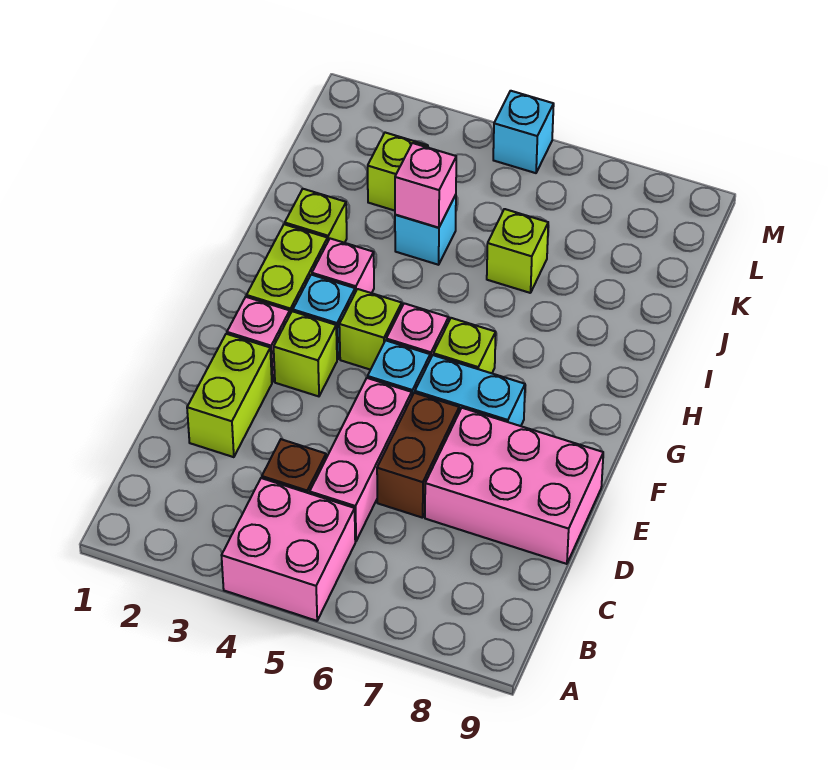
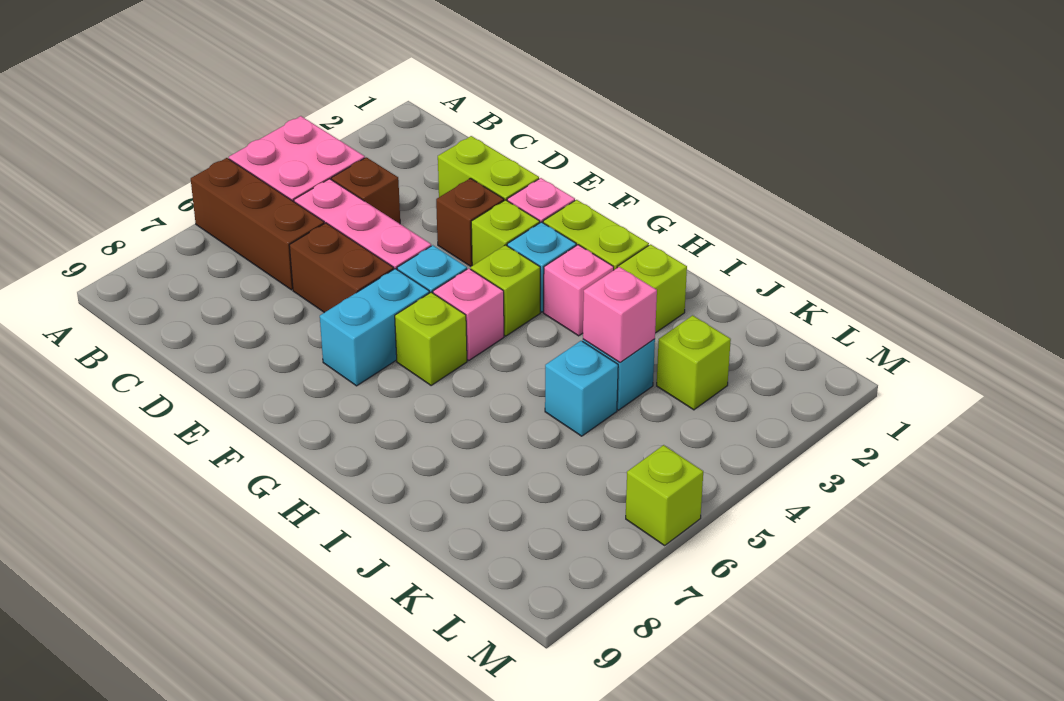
none -> brown brick A6:C6 level 1
pink brick D7:E9 level 1 -> none
none -> brown brick E3 level 1
lime brick J6 level 1 -> lime brick M6 level 1
cyan brick M5 level 1 -> cyan brick J5 level 1

